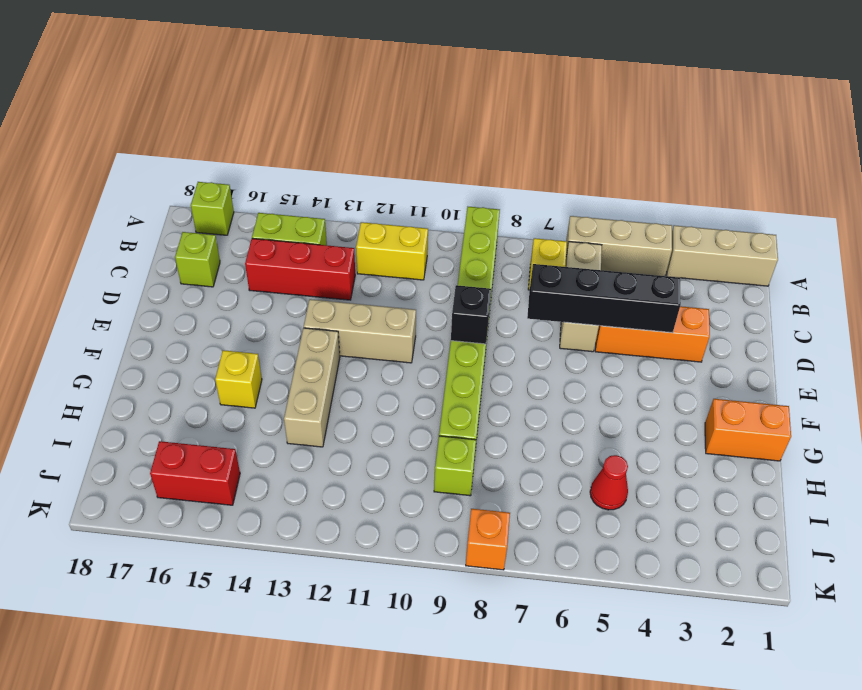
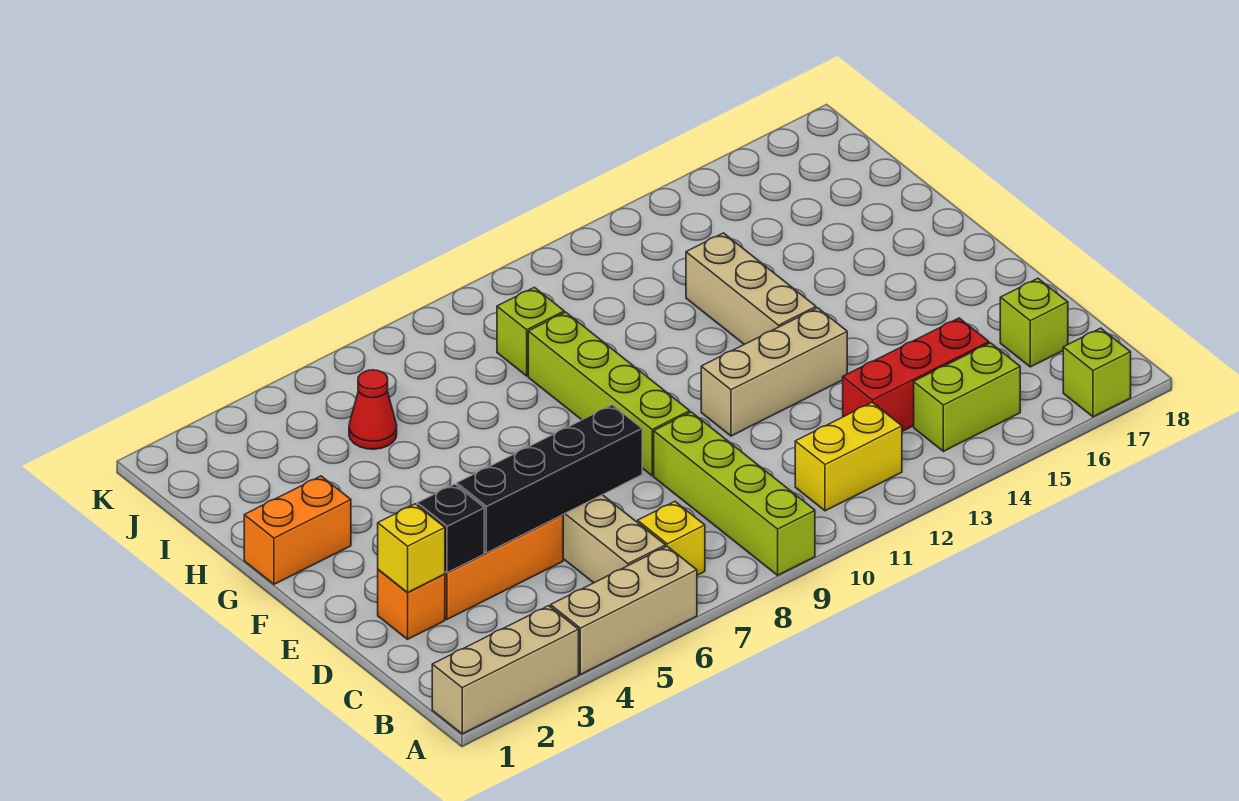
black brick E9 level 2 -> black brick D3 level 2
yellow brick G15 level 1 -> yellow brick D2 level 2
red brick J15:J16 level 1 -> none
orange brick K8 level 1 -> orange brick D2 level 1

